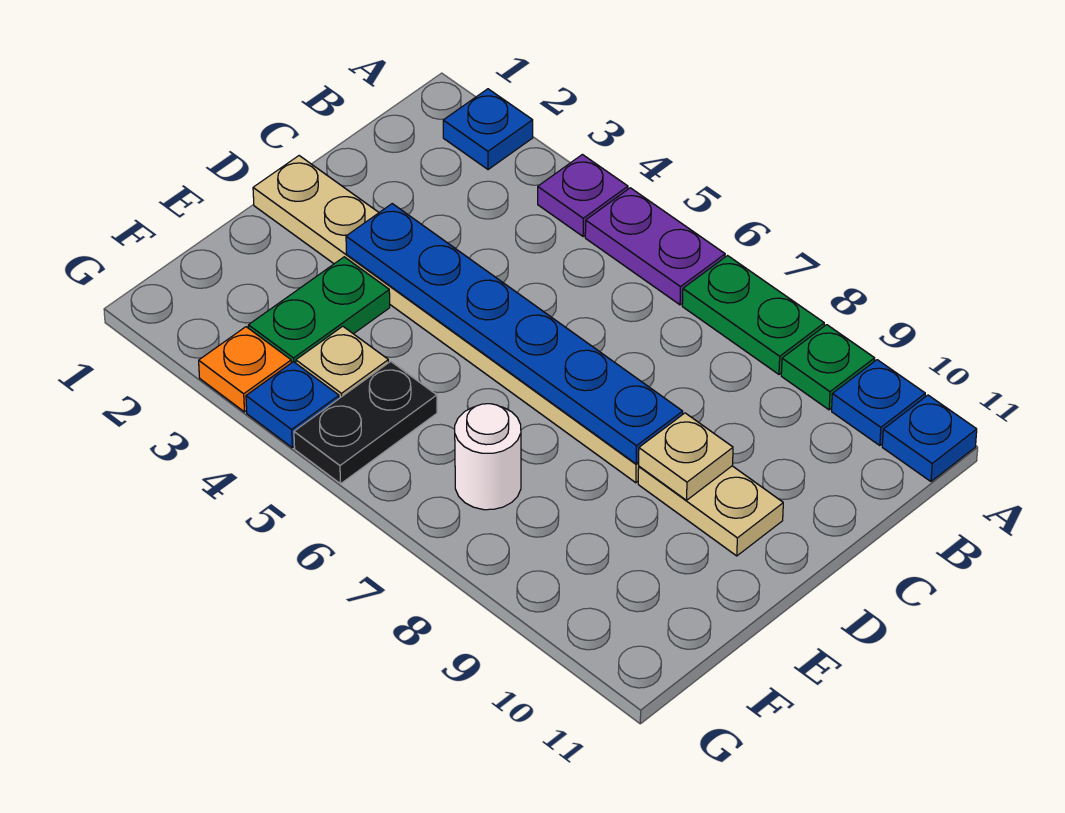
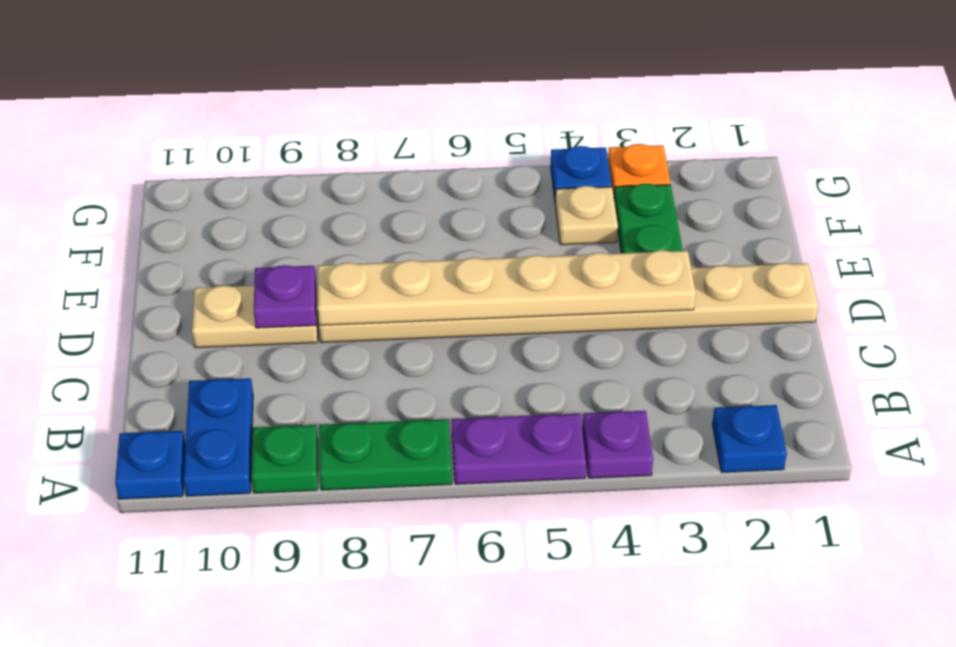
blue plate A10 level 1 -> blue plate A10:B10 level 1
blue plate D3:D8 level 2 -> tan plate D3:D8 level 2
tan plate D9 level 2 -> purple plate D9 level 2
black plate F5:G5 level 1 -> none
white round brick F7 level 1 -> none

